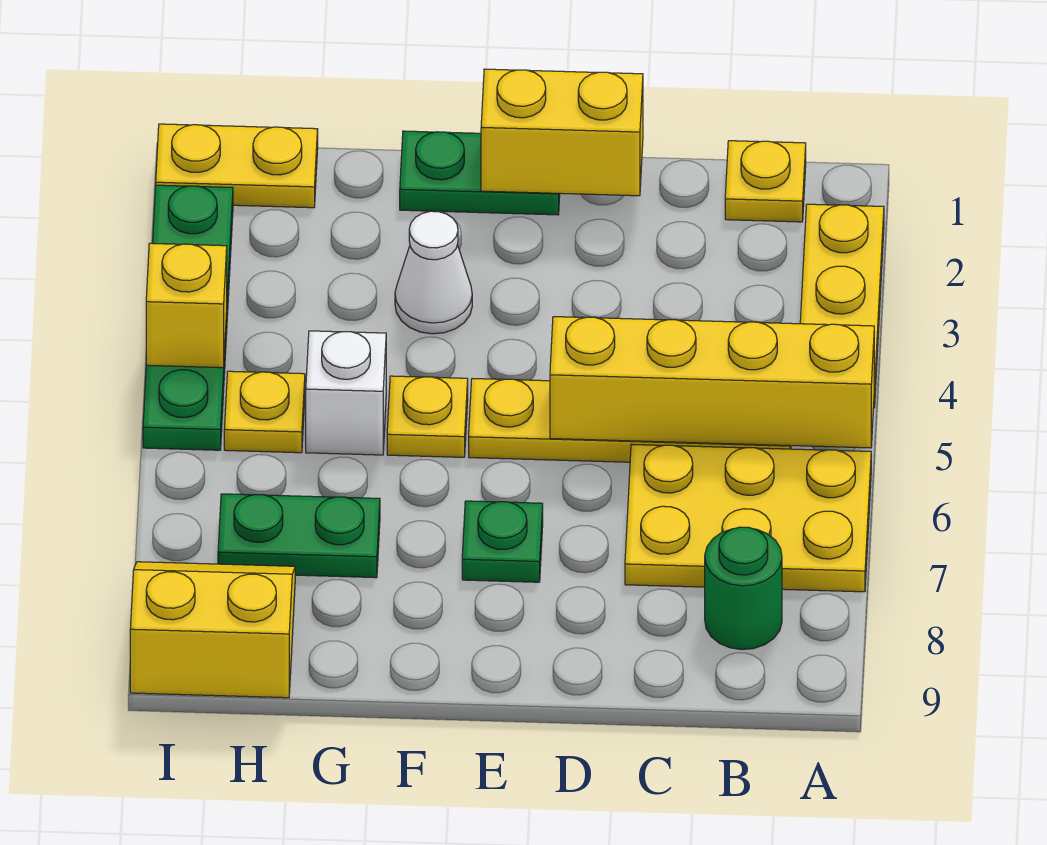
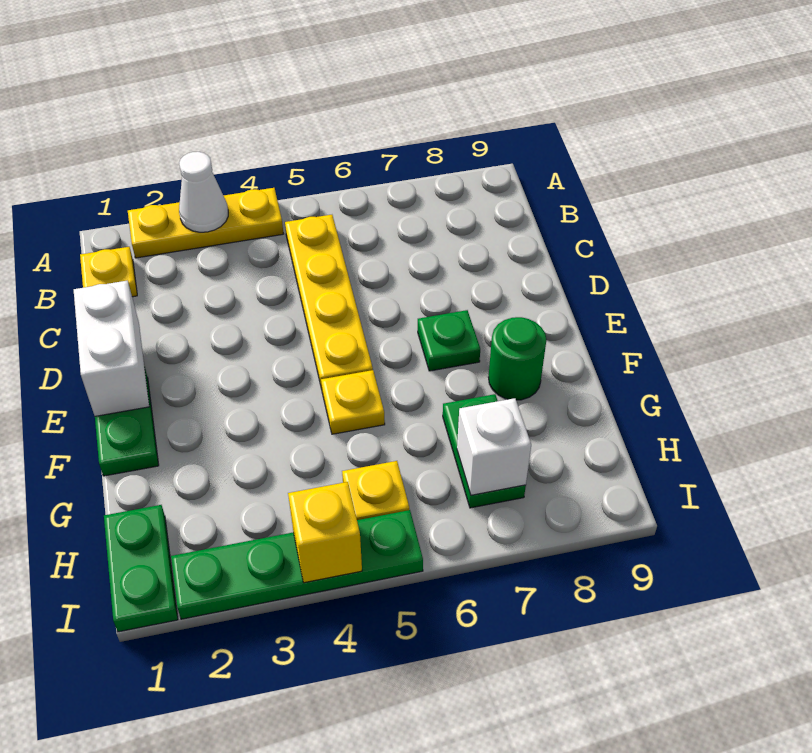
yellow brick A5:D5 level 2 -> none
yellow plate A6:C7 level 1 -> none
green round brick B8 level 1 -> green round brick F8 level 1
yellow brick D1:E1 level 2 -> white brick D1:E1 level 2
white cone F3 level 1 -> white cone A3 level 2
white brick G5 level 1 -> white brick H7 level 2
yellow plate H1:I1 level 1 -> green plate H1:I1 level 1
yellow slope H8:I9 level 1 top 9 -> none

